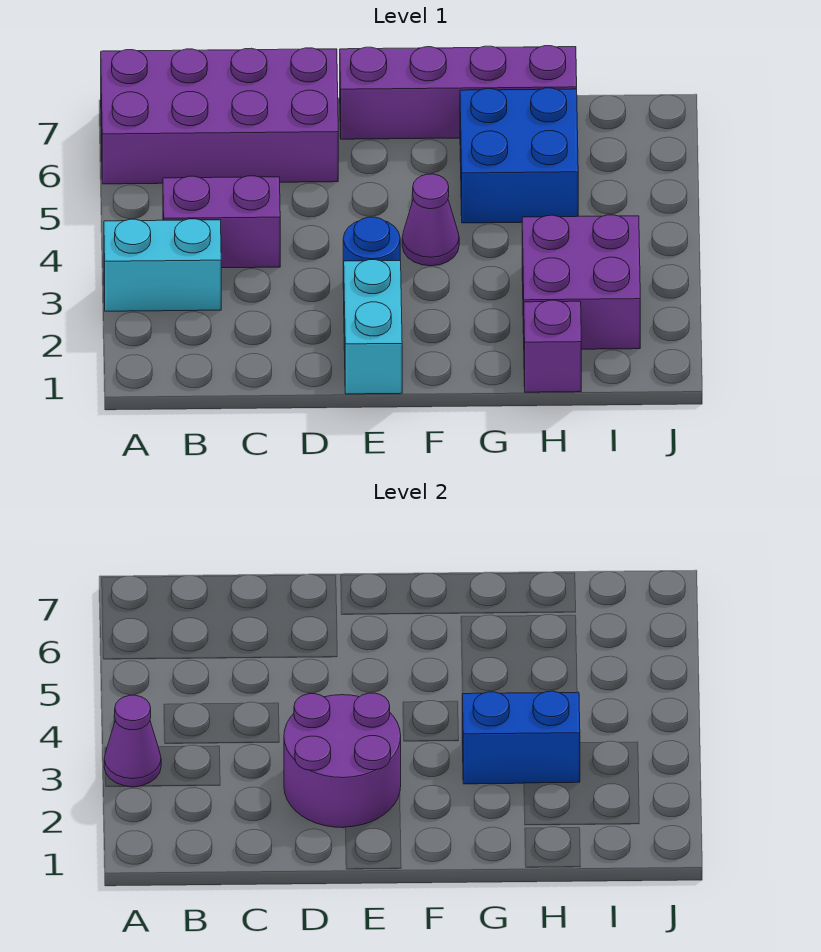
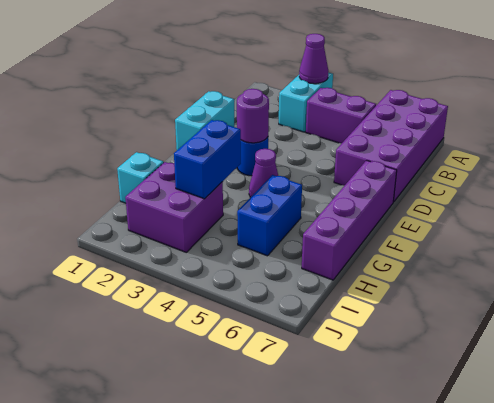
purple brick B4:C4 level 1 -> purple brick B4:B5 level 1
purple round brick D2:E3 level 2 -> purple round brick E3 level 2
cyan brick E1:E2 level 1 -> cyan brick D1:E1 level 1
blue brick G5:H6 level 1 -> blue brick G5:H5 level 1
purple brick H1 level 1 -> cyan brick H1 level 1

